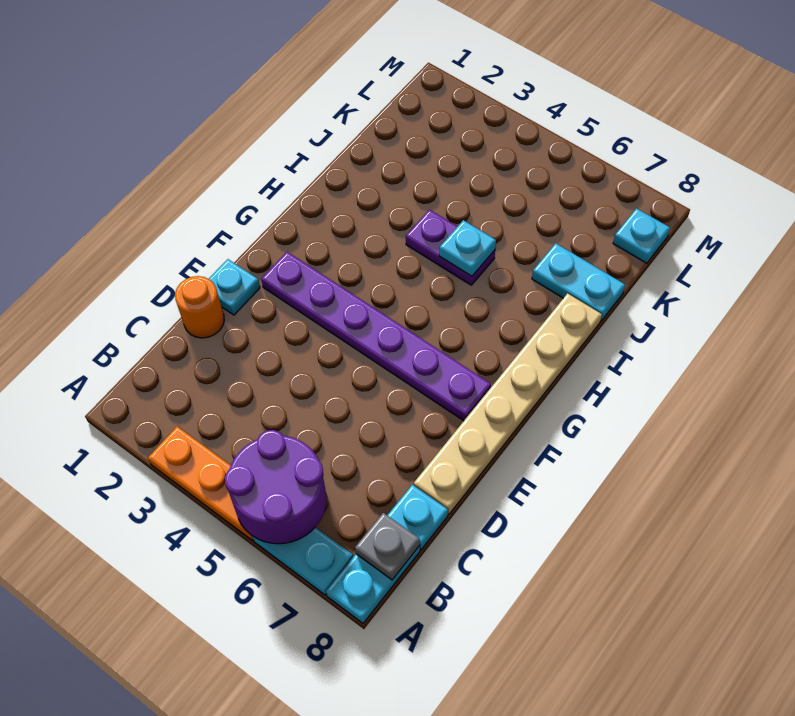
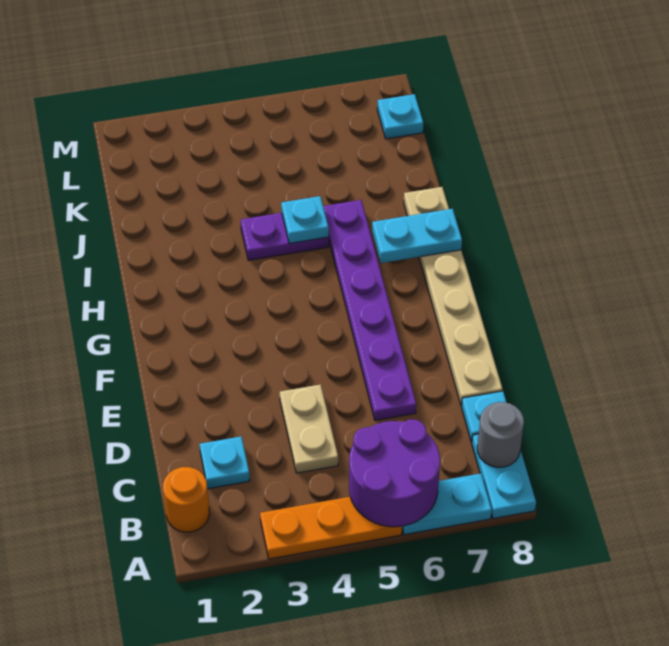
grey plate B8 level 2 -> grey round brick B8 level 2
none -> tan plate C4:D4 level 1
orange round brick D1 level 1 -> orange round brick B1 level 1
cyan plate E1 level 1 -> cyan plate C2 level 1
purple plate F2:F7 level 1 -> purple plate D6:I6 level 1
cyan plate J7:J8 level 1 -> cyan plate H7:H8 level 2

